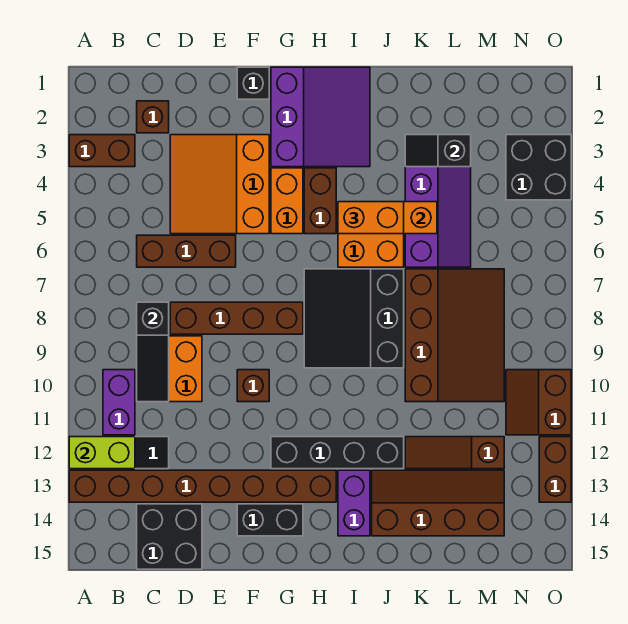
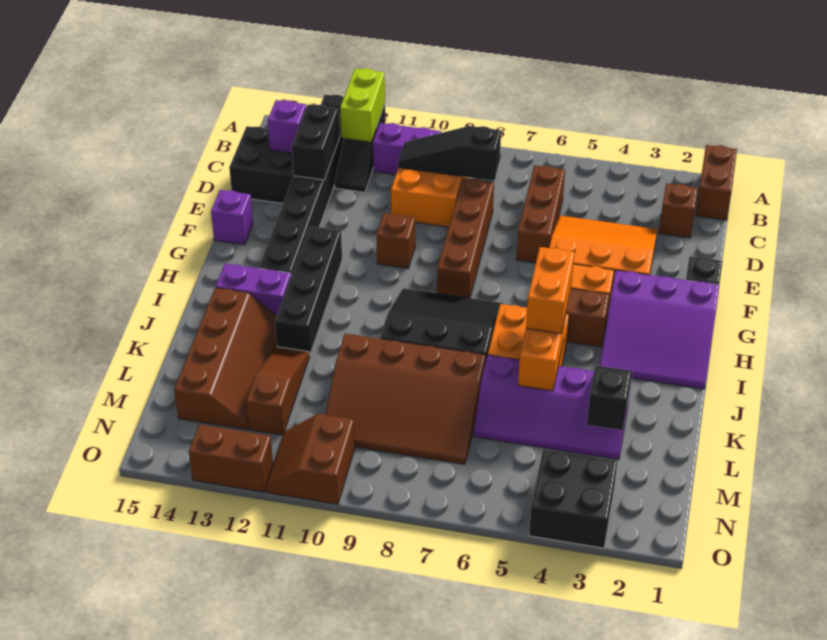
brown brick A3:B3 level 1 -> brown brick A1:B1 level 1
brown brick A13:H13 level 1 -> black brick A13:H13 level 1
none -> purple brick C14 level 2
black brick F14:G14 level 1 -> black brick C13:D13 level 2
none -> purple brick F15 level 1
brown slope N10:O11 level 1 top O -> brown slope N10:O11 level 1 top 10

